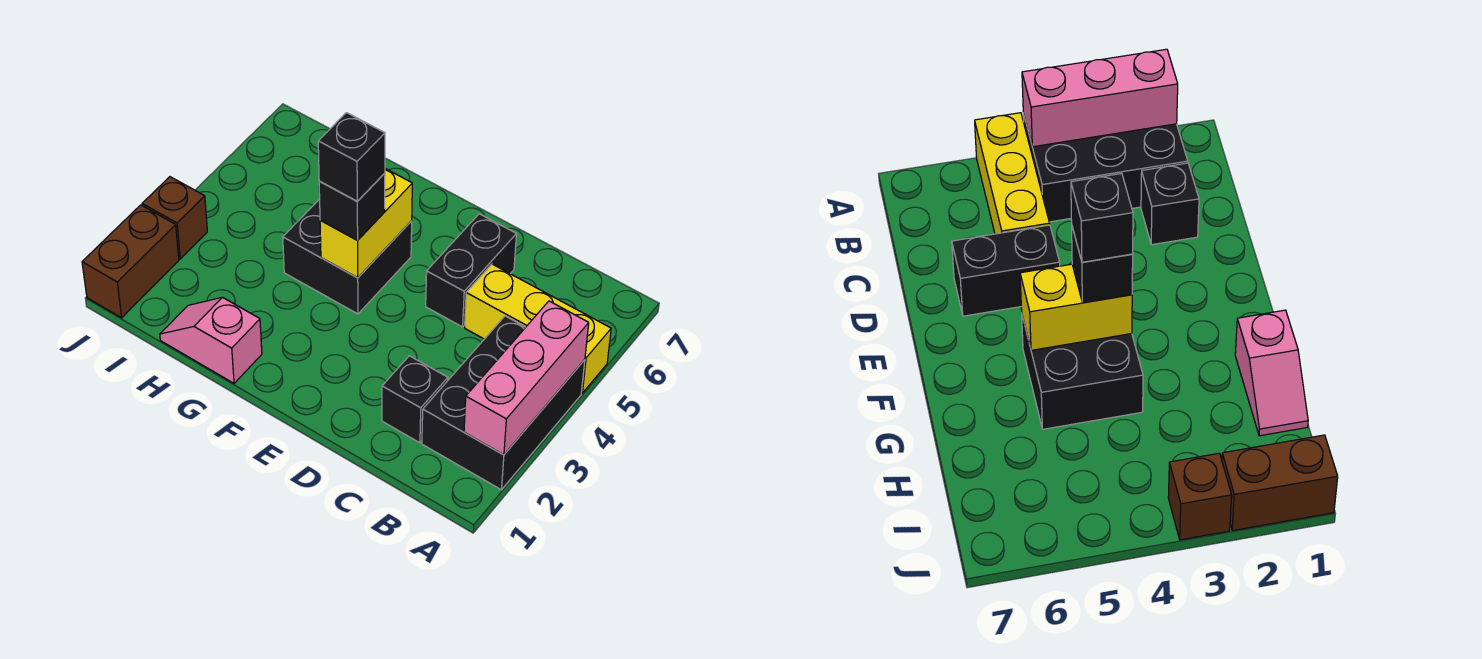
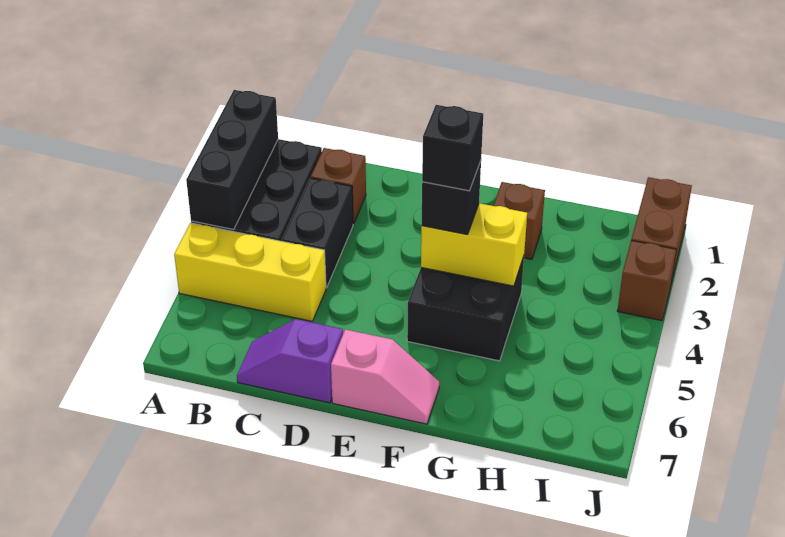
pink brick A2:A4 level 2 -> black brick A2:A4 level 2
black brick C2 level 1 -> brown brick C2 level 1
none -> purple slope C7:D7 level 1 top D
black brick D5:D6 level 1 -> black brick C3:C4 level 1
yellow brick F4:F5 level 2 -> yellow brick F4:G4 level 2
pink slope G1:H1 level 1 top G -> pink slope E7:F7 level 1 top E
none -> brown brick G2 level 1

